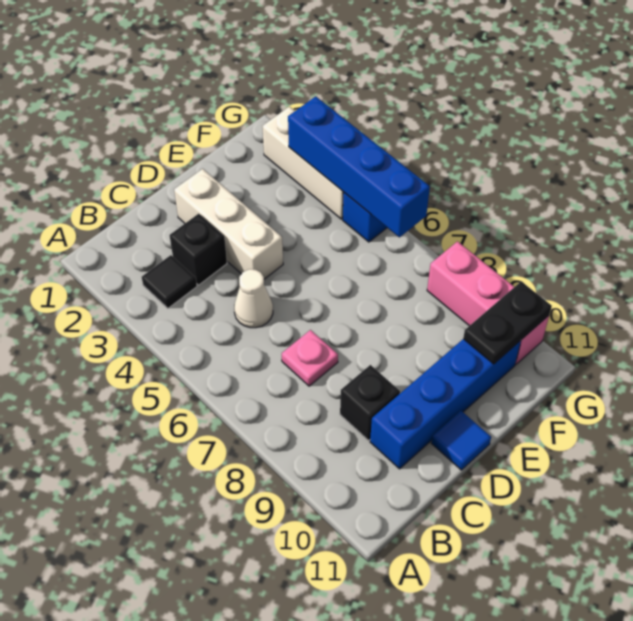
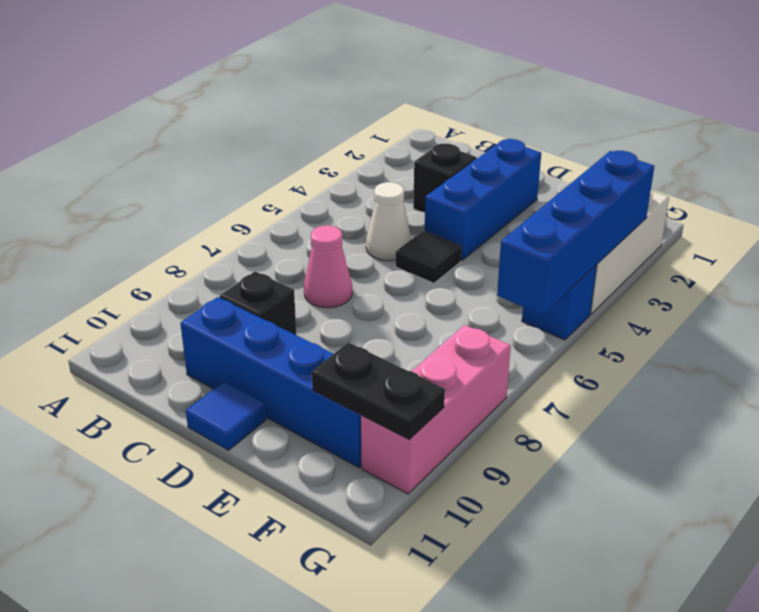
black tile B3 level 1 -> black tile D5 level 1
pink plate C7 level 1 -> pink cone C7 level 1
white brick D2:D4 level 1 -> blue brick D2:D4 level 1

